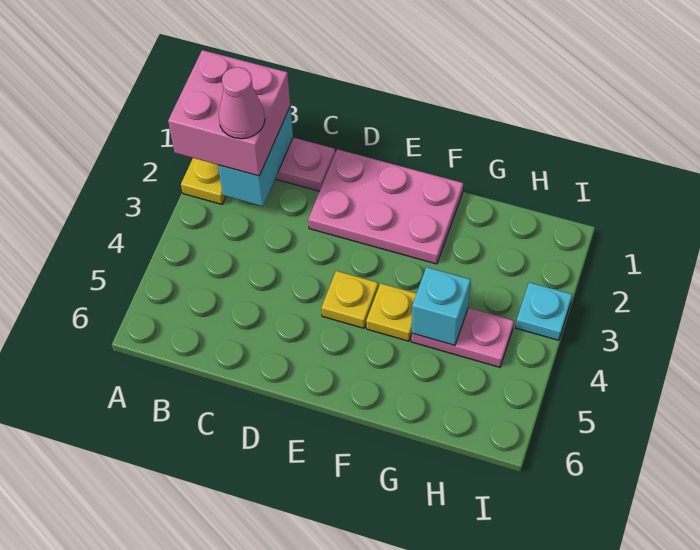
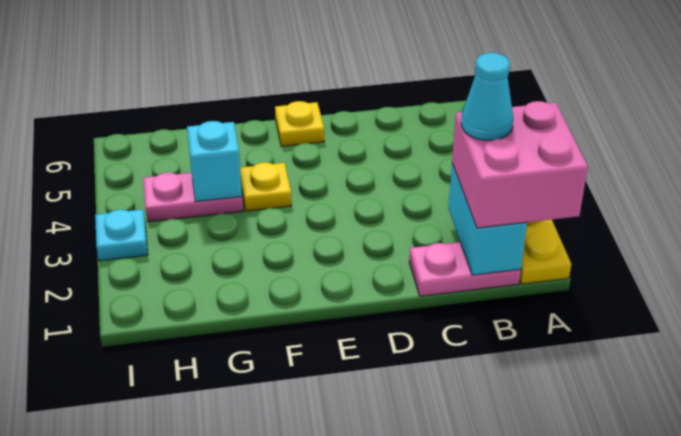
pink cone B2 level 4 -> cyan cone B2 level 4
pink plate D1:F2 level 1 -> none
yellow plate E4 level 1 -> yellow plate E6 level 1

